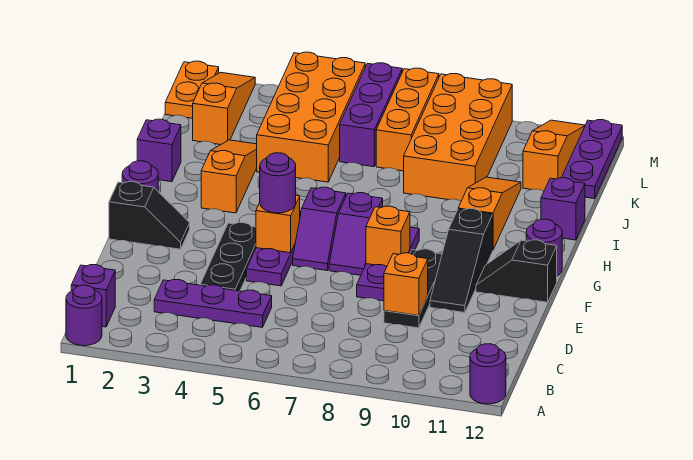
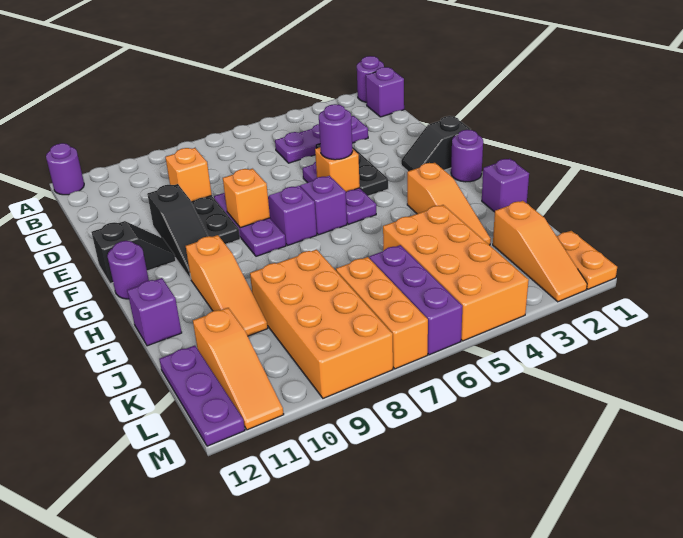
black slope E10:G10 level 1 top G -> black slope E10:G10 level 1 top E

